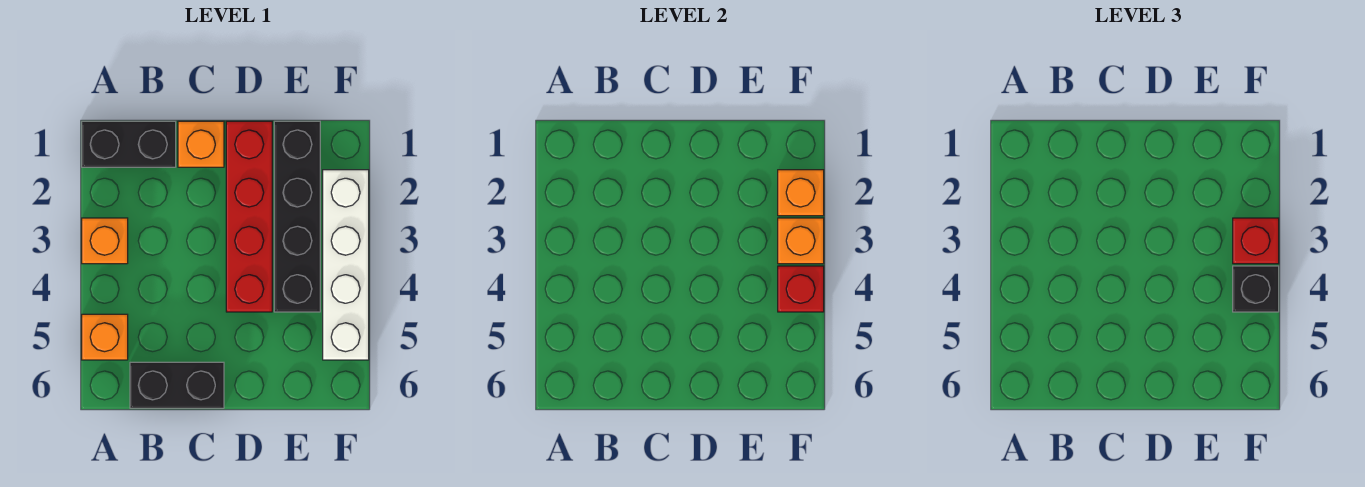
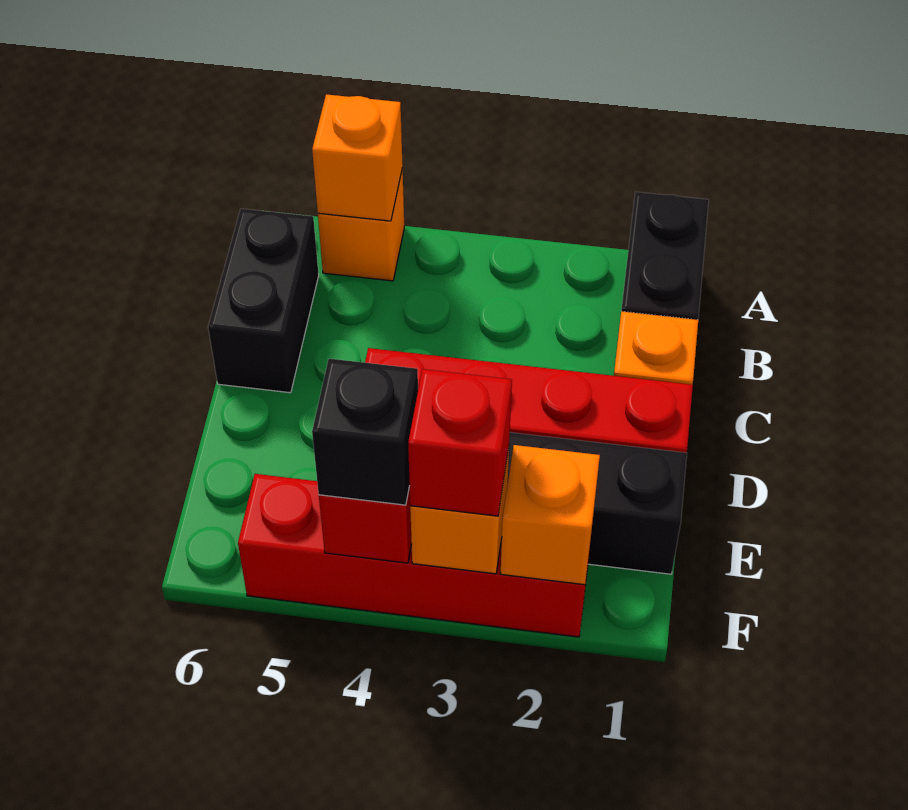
orange brick A3 level 1 -> orange brick A5 level 2
white brick F2:F5 level 1 -> red brick F2:F5 level 1

